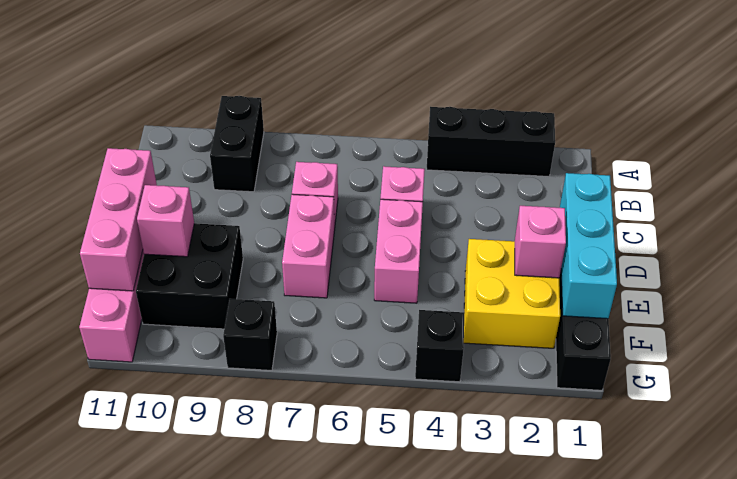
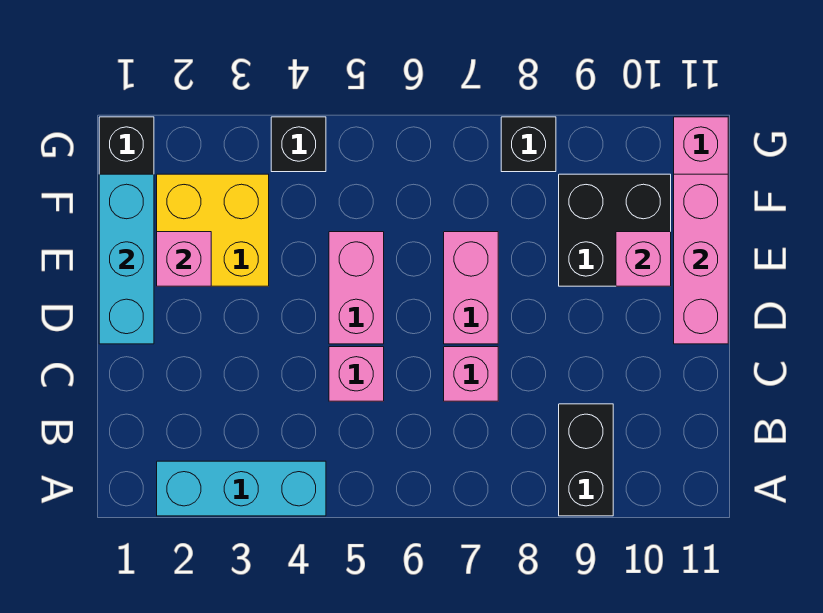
black brick A2:A4 level 1 -> cyan brick A2:A4 level 1

